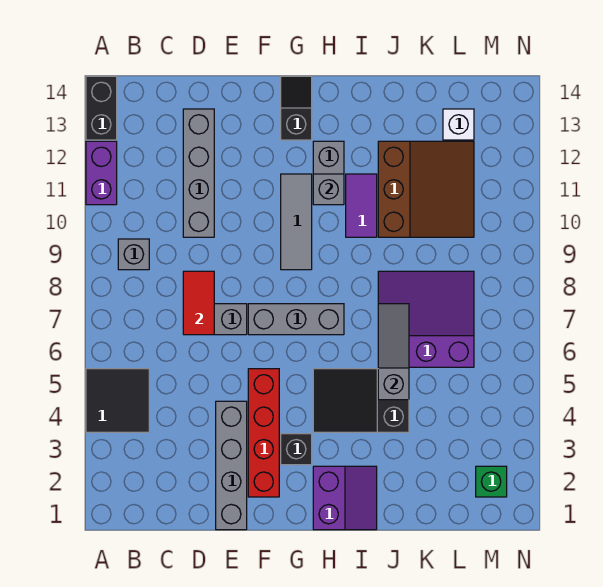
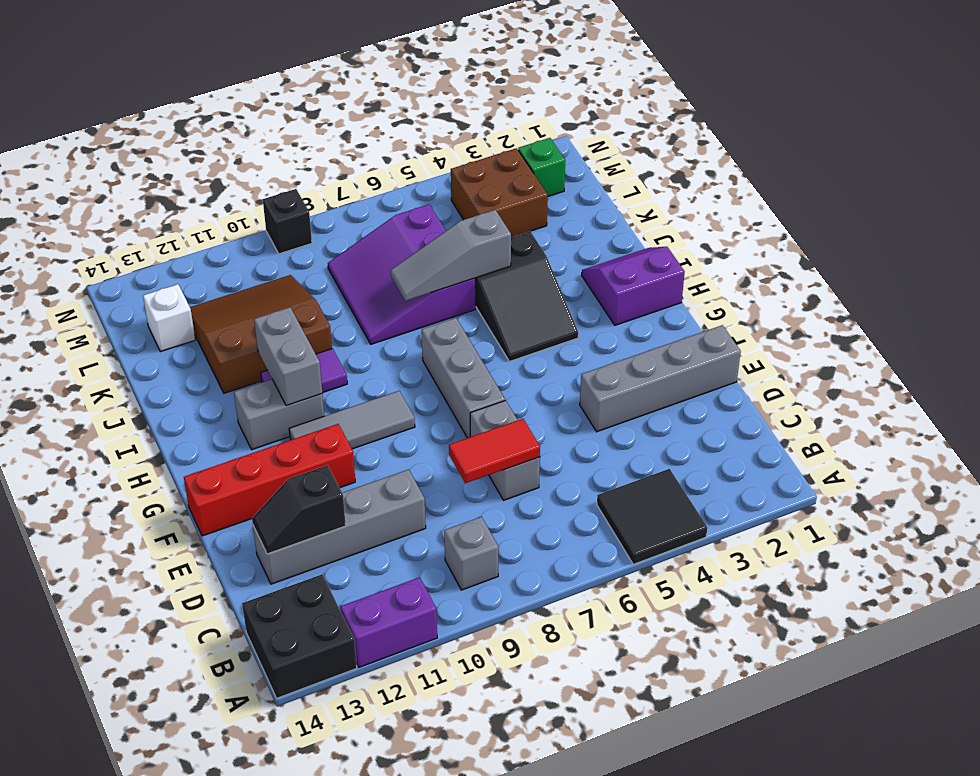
black brick A13:A14 level 1 -> black brick A13:B14 level 1
red brick F2:F5 level 1 -> red brick F11:F14 level 1
black brick G3 level 1 -> black brick N9 level 1
black slope G13:G14 level 1 top 13 -> black slope D12:D13 level 2 top 12
grey brick H11 level 2 -> grey brick H11:I11 level 2
none -> brown brick L3:M4 level 1

